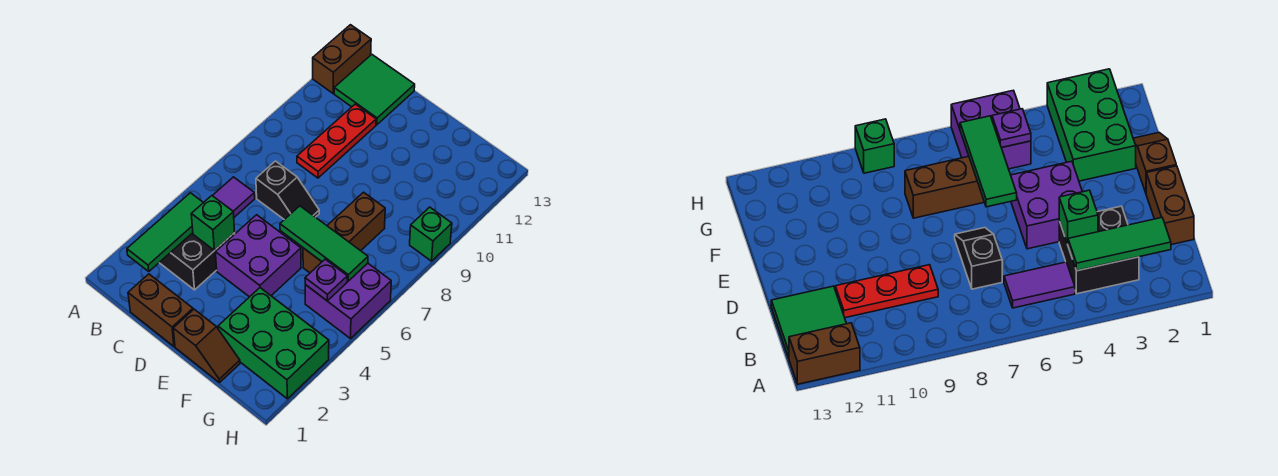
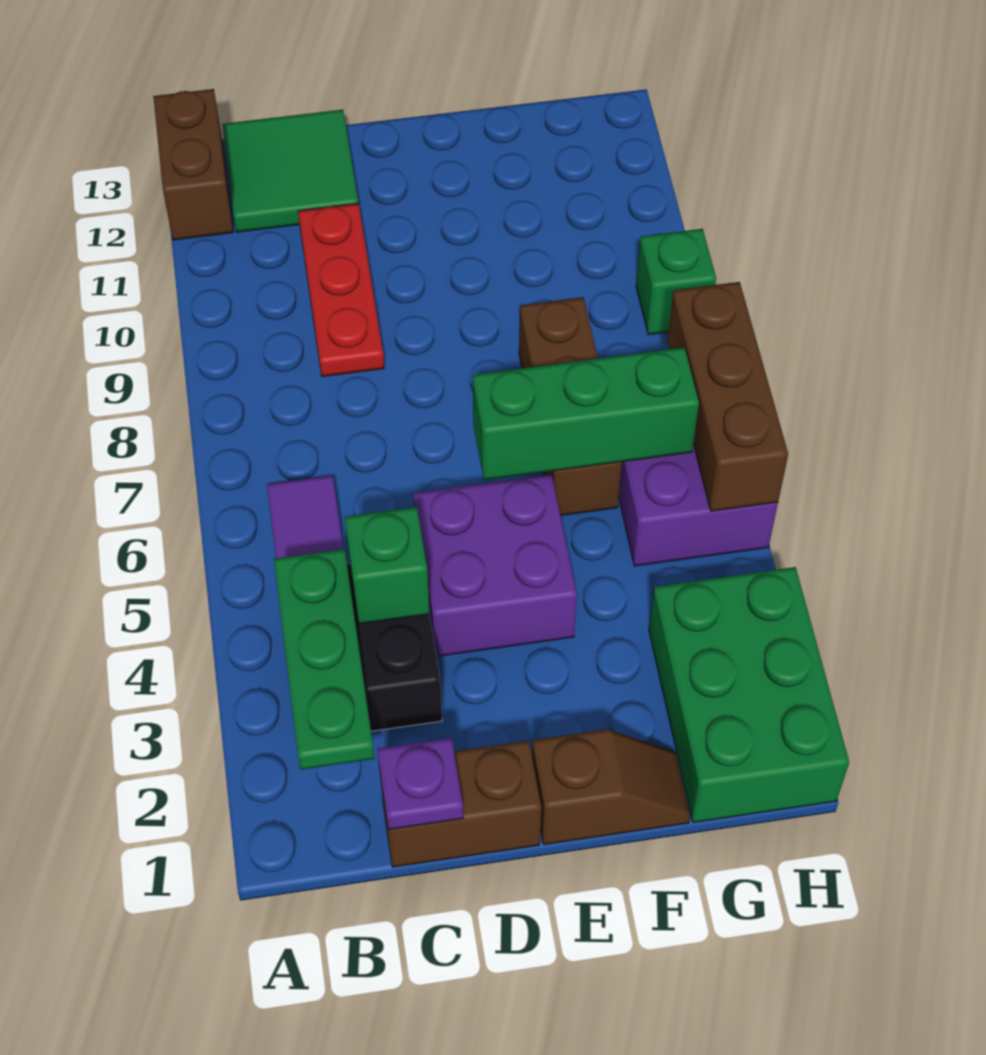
green tile B2:B4 level 2 -> green plate B2:B4 level 2
black slope C7:D7 level 1 top C -> none
green tile E6:G6 level 2 -> green brick E6:G6 level 2
green brick F2:H3 level 1 -> green brick G1:H3 level 1
purple plate G5 level 2 -> purple plate C1 level 2
none -> brown brick H5:H7 level 2

